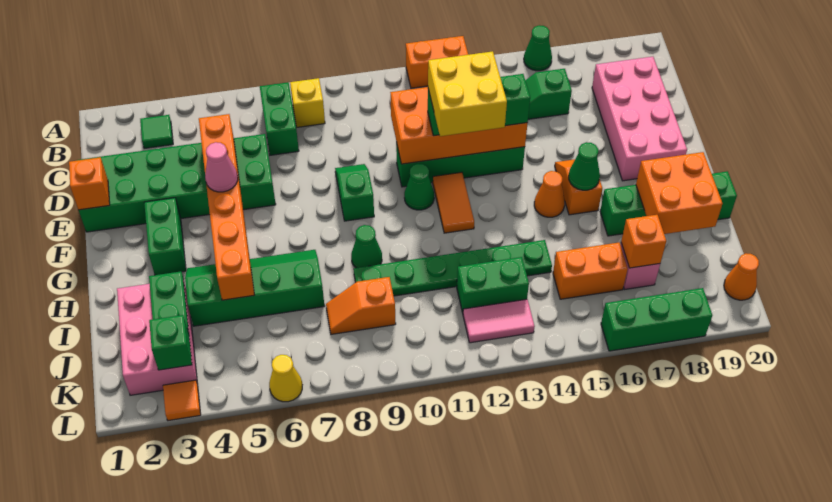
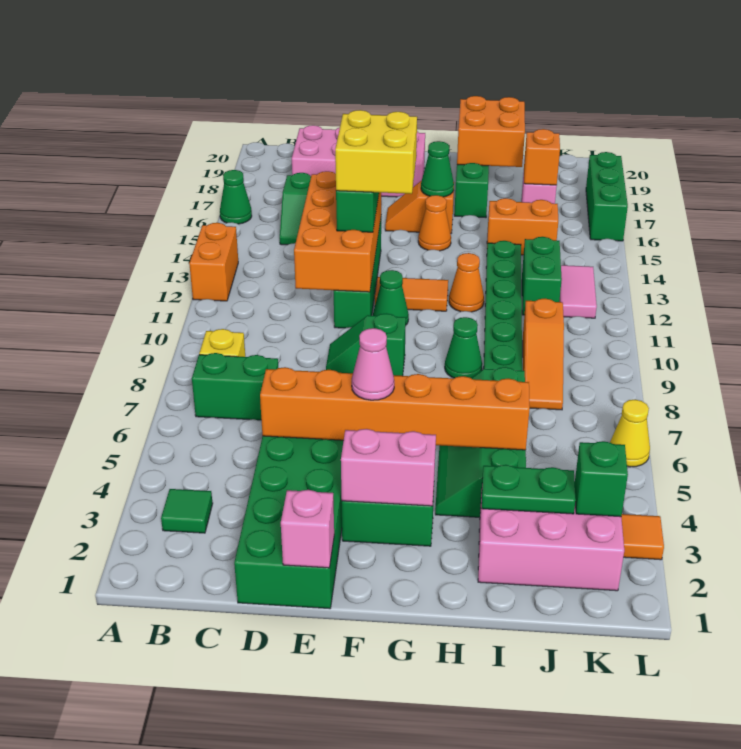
orange brick E1 level 2 -> pink brick E1 level 2
none -> pink brick F3:G3 level 2
orange slope J8:J9 level 1 top 9 -> orange slope J8:J10 level 1 top 10
orange brick J15:J16 level 1 -> orange brick I15:J15 level 1
orange cone K20 level 1 -> orange cone H12 level 1

